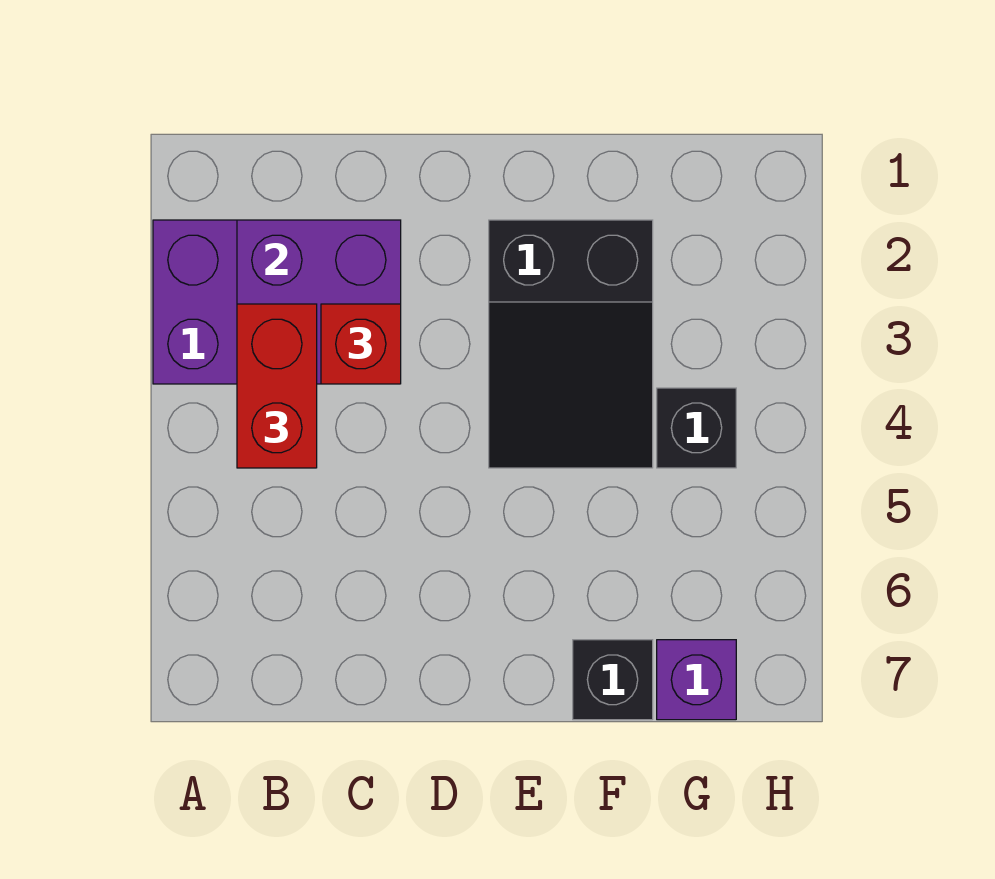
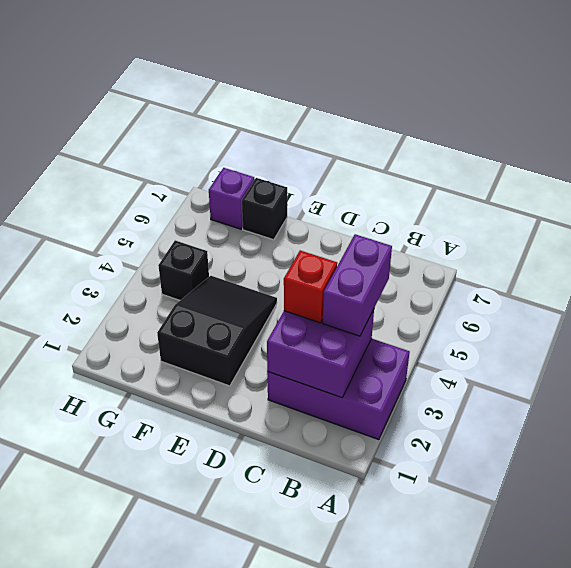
red brick B3:B4 level 3 -> purple brick B3:B4 level 3

